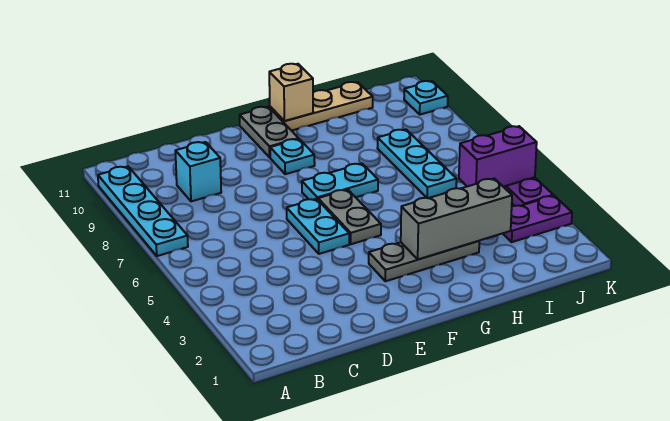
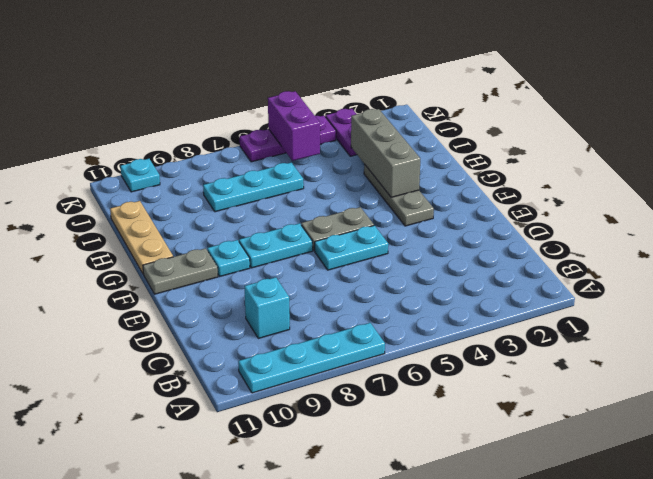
cyan plate F7:G7 level 1 -> cyan plate F7:F8 level 1
tan brick G11 level 2 -> none

